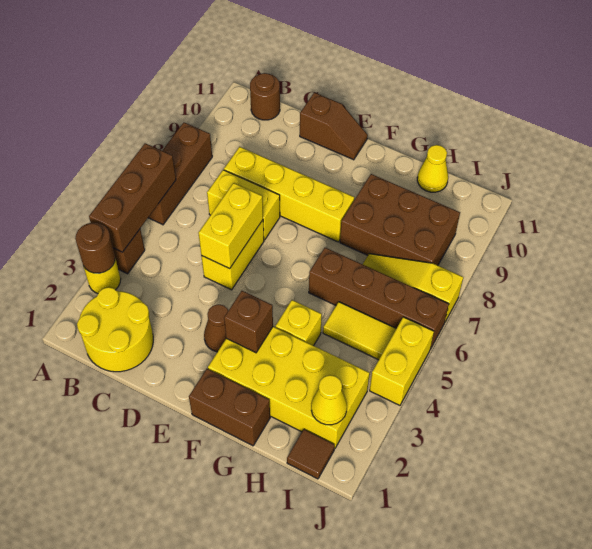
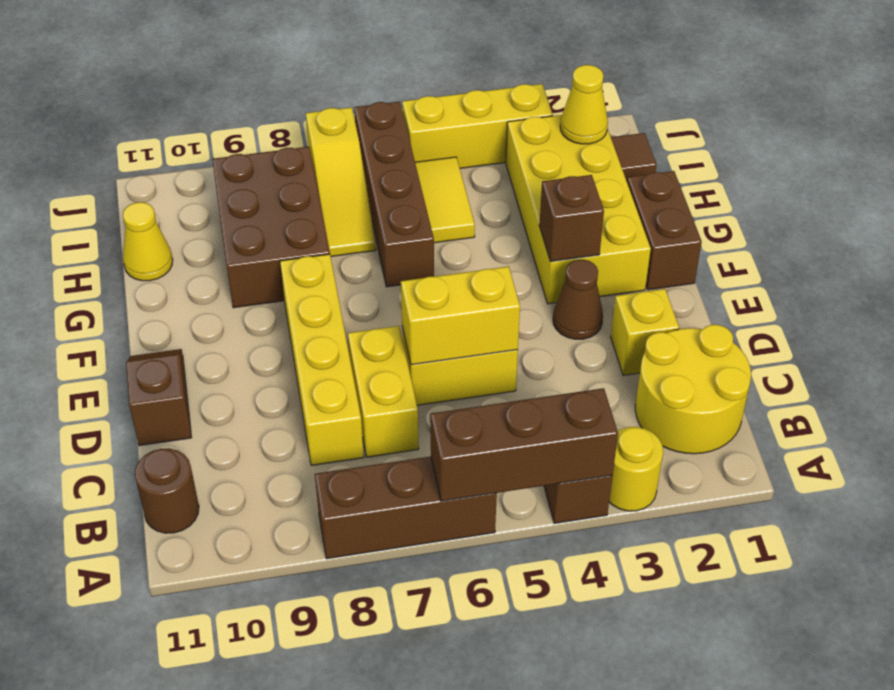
brown round brick A3 level 2 -> none
yellow brick G4 level 1 -> yellow brick D2 level 1
yellow brick J4:J5 level 1 -> yellow brick J3:J5 level 1

